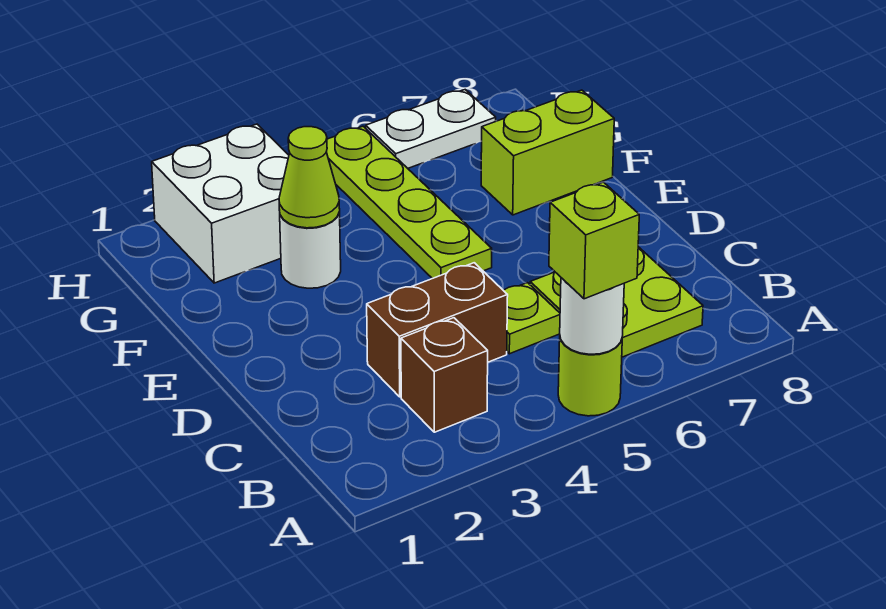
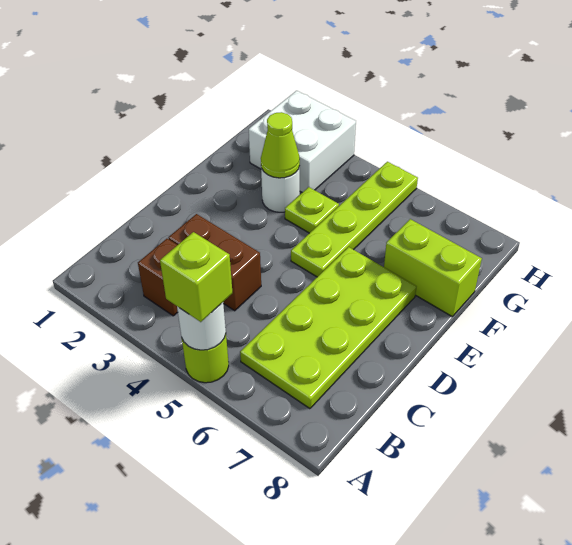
lime plate B6:C7 level 1 -> lime plate B6:E7 level 1
lime plate C5 level 1 -> lime plate F4 level 1
white plate H6:H7 level 1 -> none

